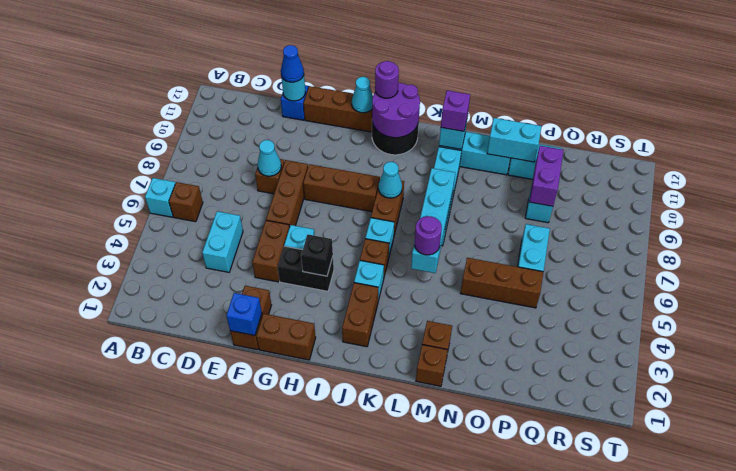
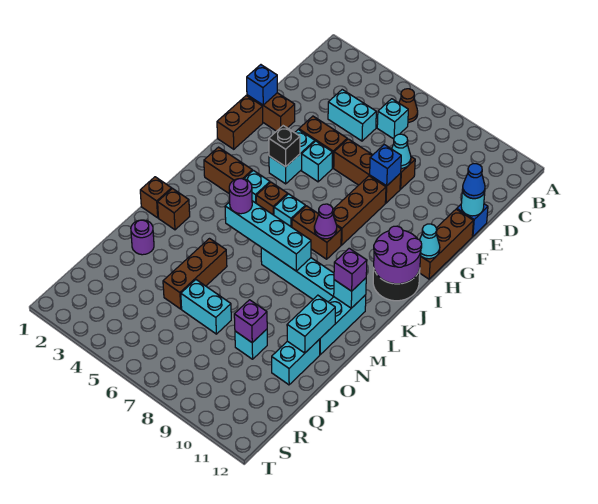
cyan brick A6 level 1 -> cyan brick C6 level 1
brown brick B6 level 1 -> brown cone B6 level 1
none -> blue brick F8 level 2
black brick G4:H4 level 1 -> cyan brick G4:H4 level 1
purple round brick I12 level 3 -> purple round brick O2 level 1
cyan cone J8 level 2 -> purple cone J8 level 2
purple brick P9:P10 level 2 -> purple brick P9 level 2

